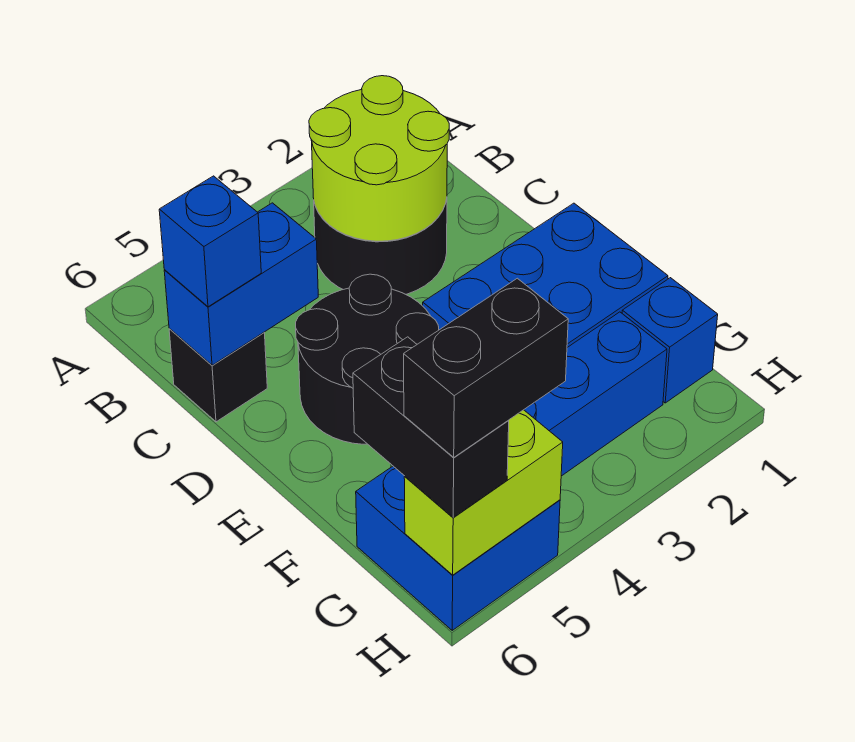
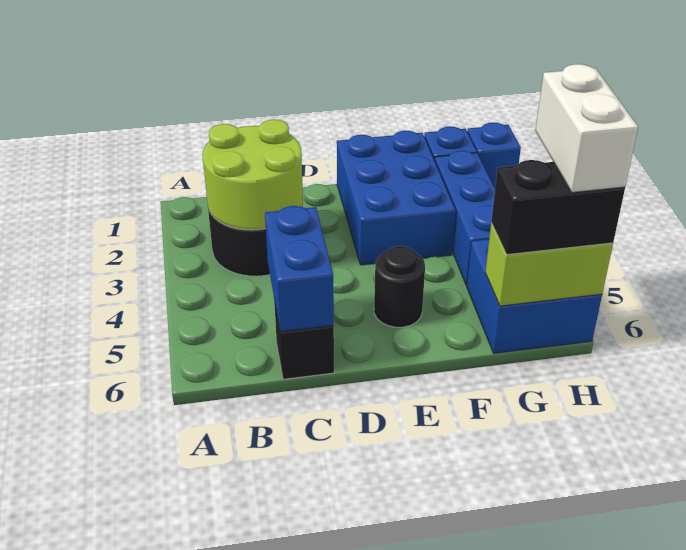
blue brick C6 level 3 -> blue brick H1 level 1
black round brick D4:E5 level 1 -> black round brick E5 level 1
lime brick H5:H6 level 2 -> lime brick G6:H6 level 2
black brick H5:H6 level 4 -> white brick H5:H6 level 4

